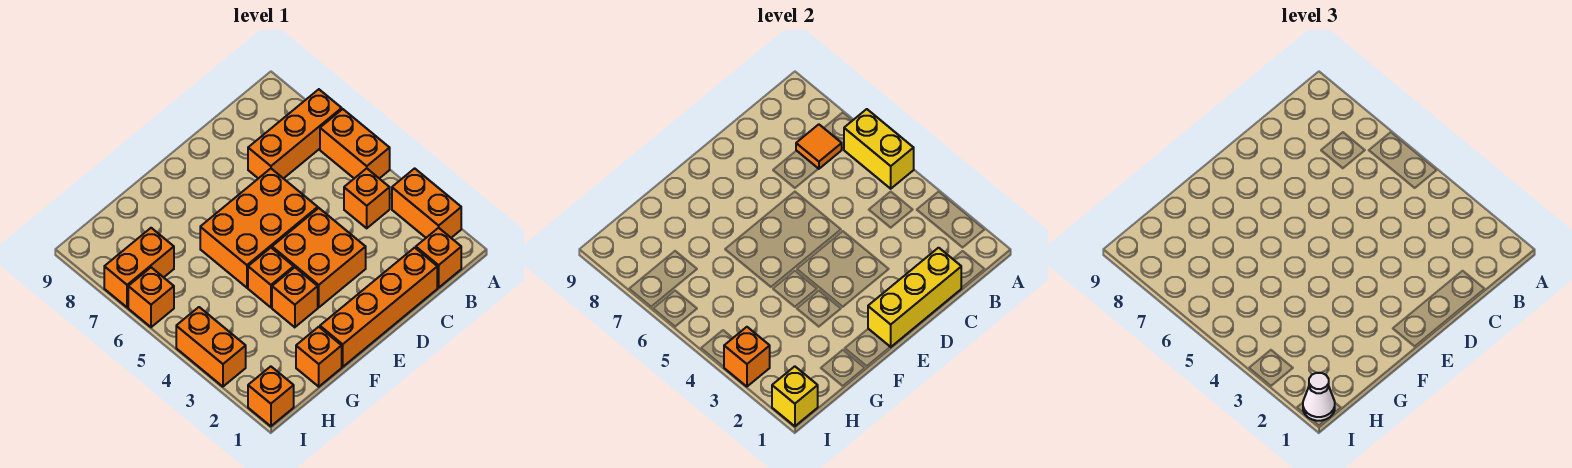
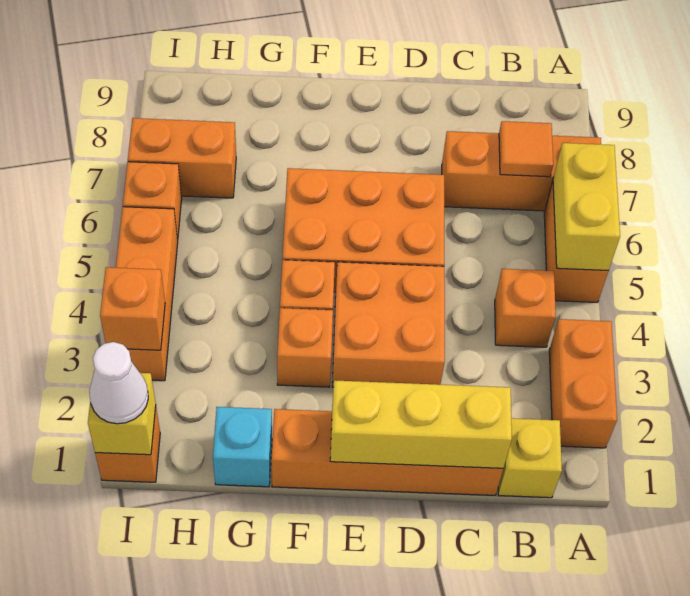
orange brick B1 level 1 -> yellow brick B1 level 1
orange brick G1 level 1 -> cyan brick G1 level 1
orange brick I3:I4 level 1 -> orange brick I3:I5 level 1

